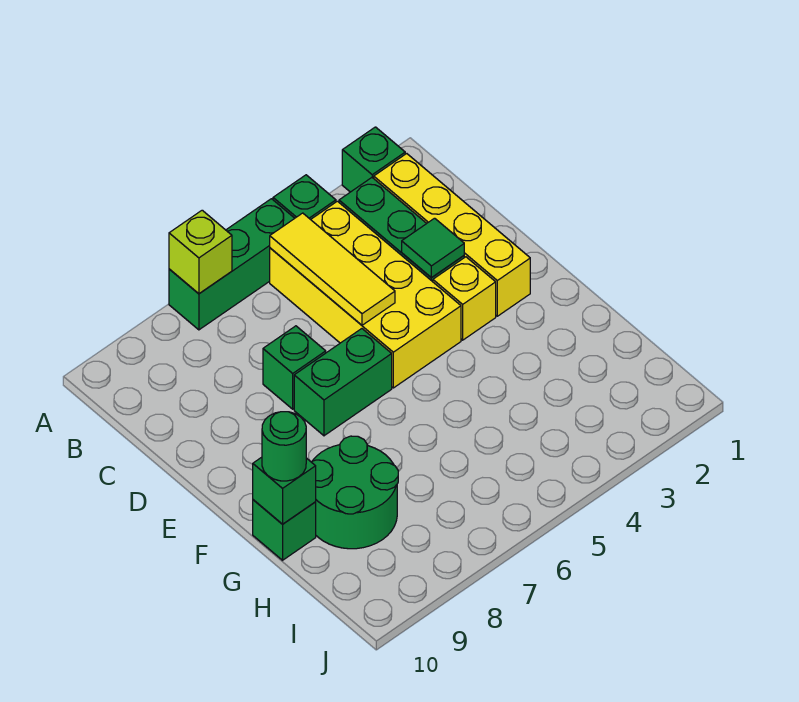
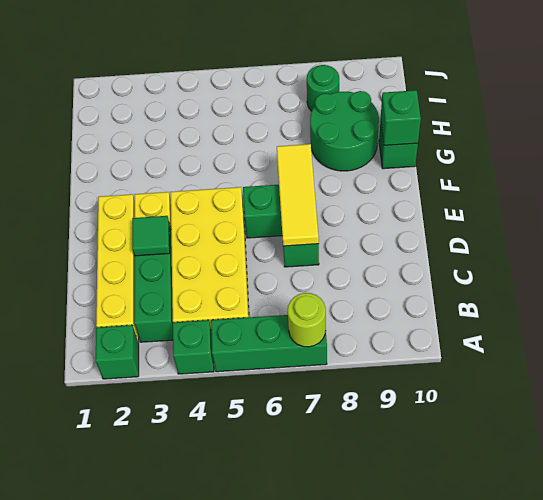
lime brick A7 level 2 -> lime round brick A7 level 2
yellow tile B5:D5 level 2 -> yellow tile D7:F7 level 2
green round brick G10 level 3 -> green round brick I8 level 1

